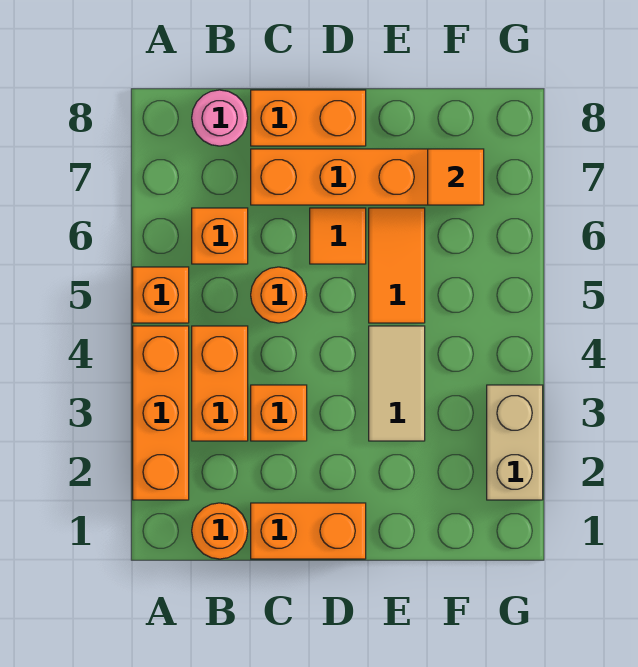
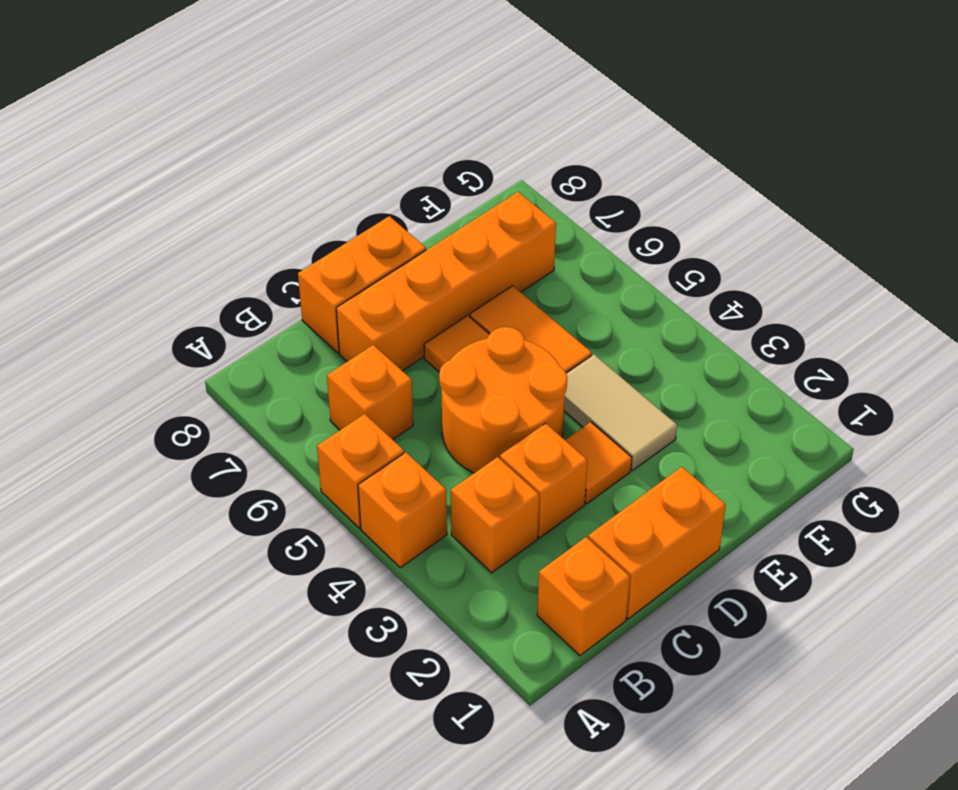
orange brick A2:A4 level 1 -> orange brick A4 level 1
orange round brick B1 level 1 -> orange brick B1 level 1
orange brick B3:B4 level 1 -> orange brick B3 level 1
pink round brick B8 level 1 -> none
orange round brick C5 level 1 -> orange round brick C4:D5 level 1
orange tile F7 level 2 -> orange tile D3 level 1
tan brick G2:G3 level 1 -> none

